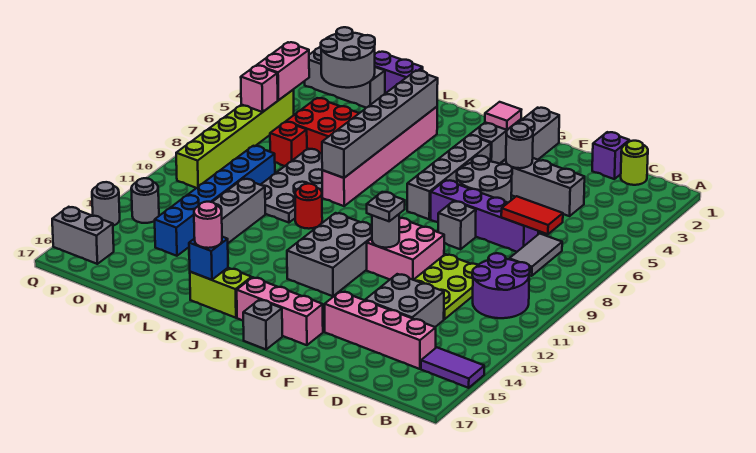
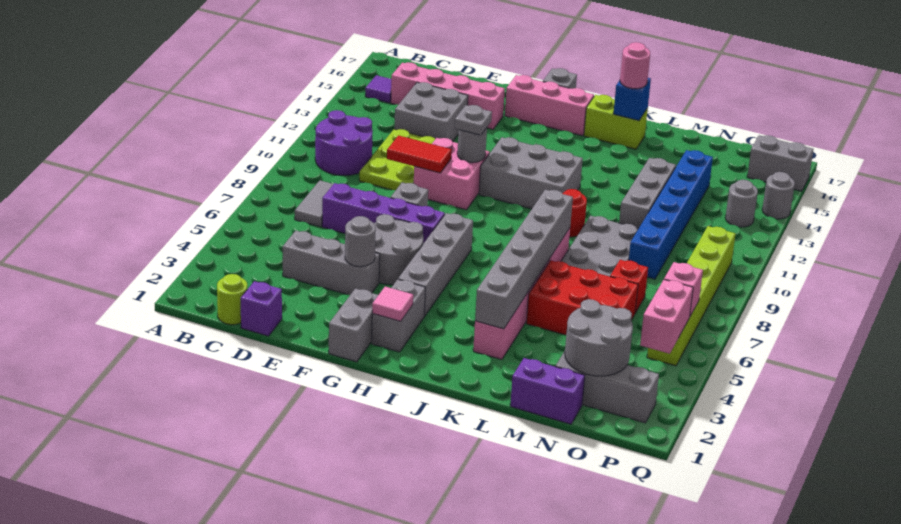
purple tile A15:B15 level 1 -> purple tile B15 level 1
red tile C7:D7 level 2 -> red tile E10:F10 level 2
grey brick H11:I13 level 1 -> grey brick H11:J12 level 1

